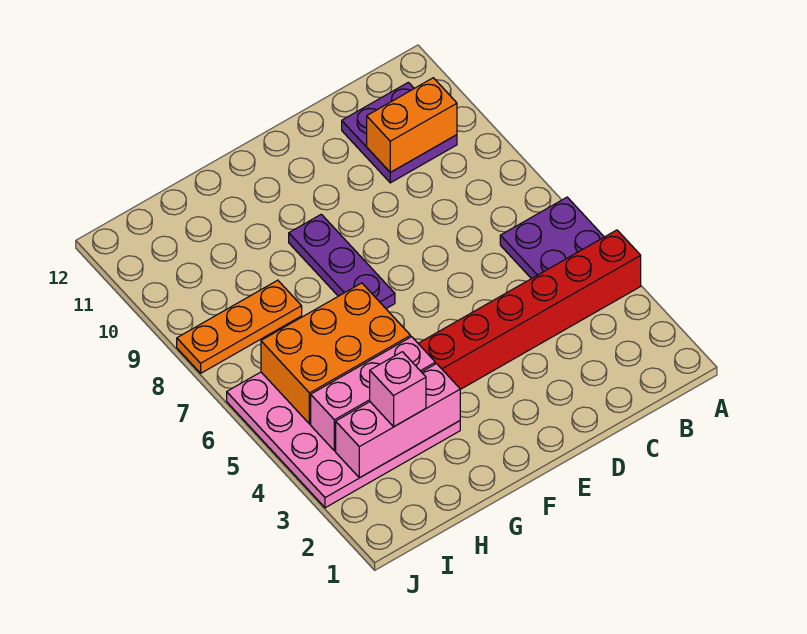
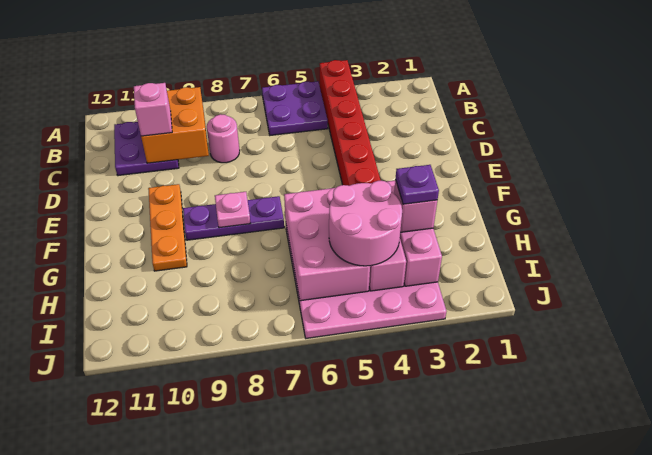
orange brick B10:C10 level 2 -> orange brick B9:C10 level 2
none -> pink round brick C8 level 1
none -> pink brick C10 level 3
none -> pink plate F8 level 2
orange brick G5:I6 level 2 -> pink brick G5:I6 level 2
none -> purple plate H3 level 4
none -> pink round brick H4:I5 level 3
orange plate H8:J8 level 1 -> orange plate E10:G10 level 1

